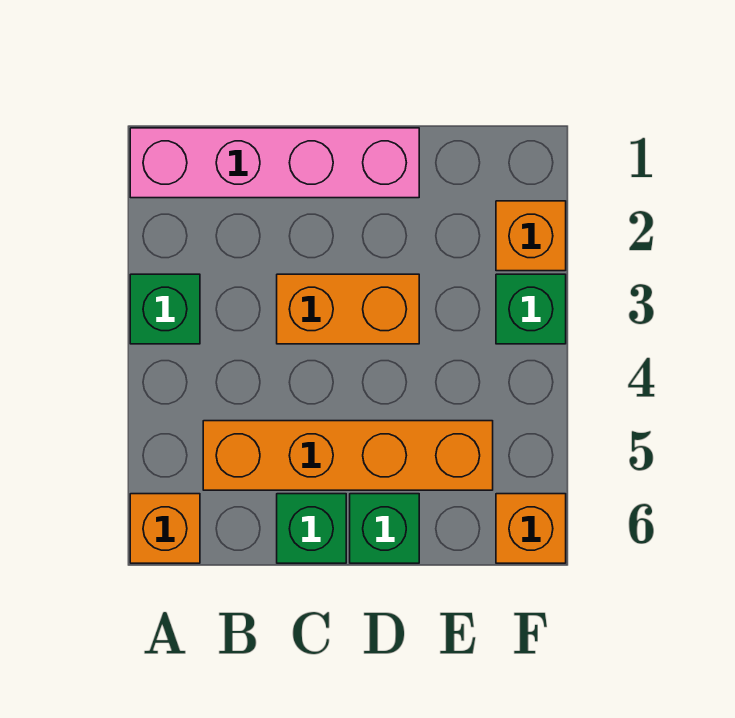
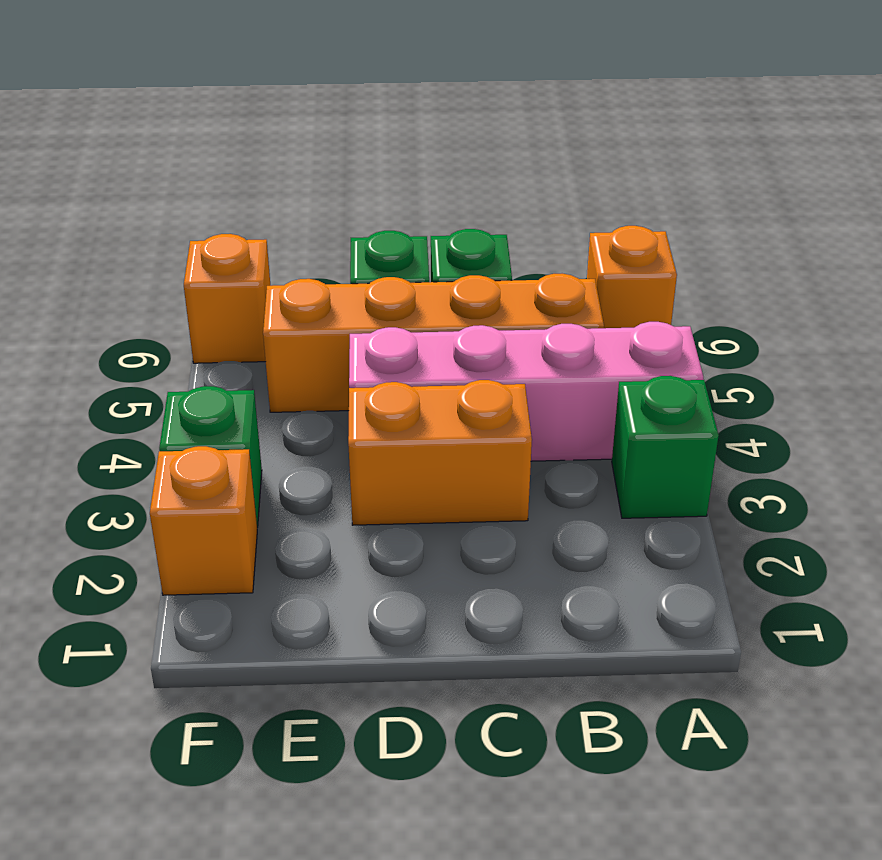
pink brick A1:D1 level 1 -> pink brick A4:D4 level 1

